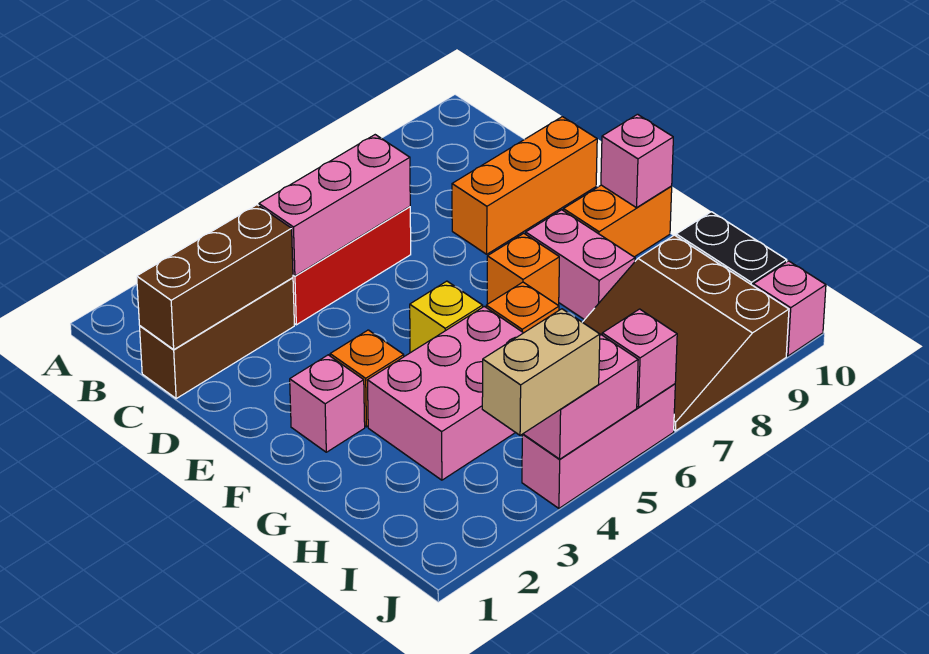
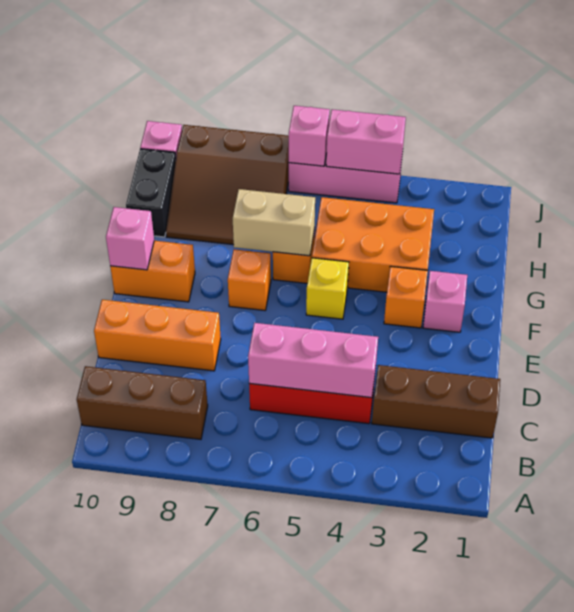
brown brick C1:C3 level 2 -> brown brick B8:B10 level 1
pink brick F8:G8 level 1 -> none
pink brick G3:H5 level 1 -> orange brick G3:H5 level 1
brown slope H7:J9 level 1 top 9 -> brown slope H7:J9 level 1 top J
tan brick J3:J4 level 3 -> tan brick G6:G7 level 2

